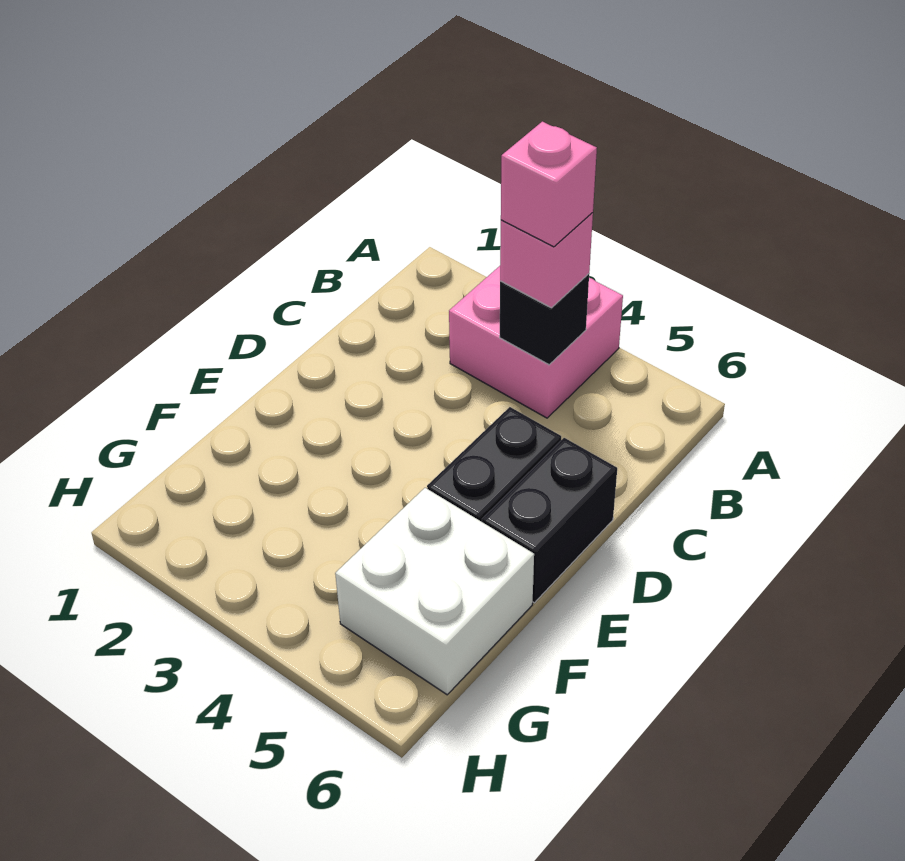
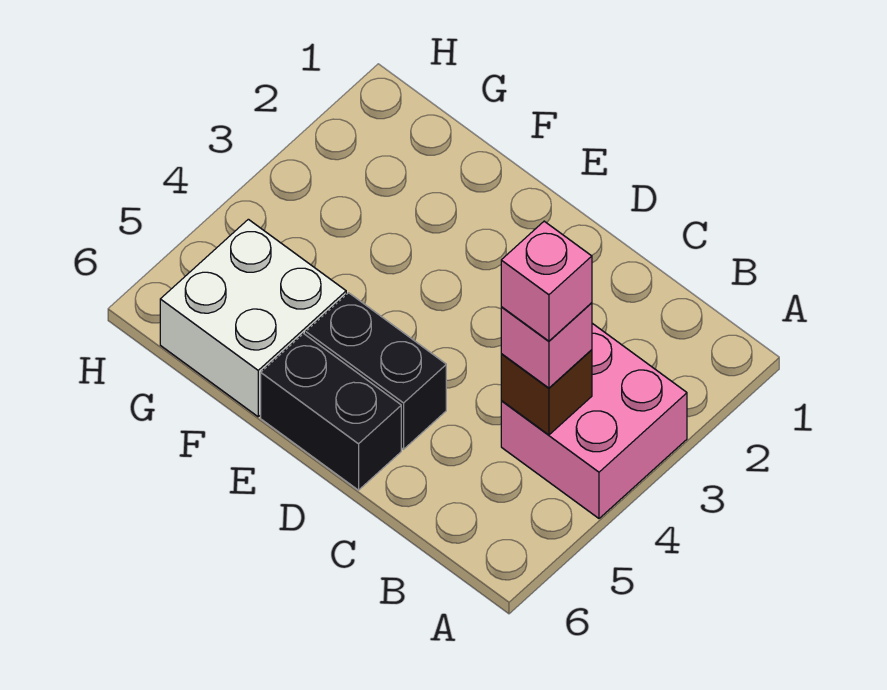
black brick B4 level 2 -> brown brick B4 level 2

